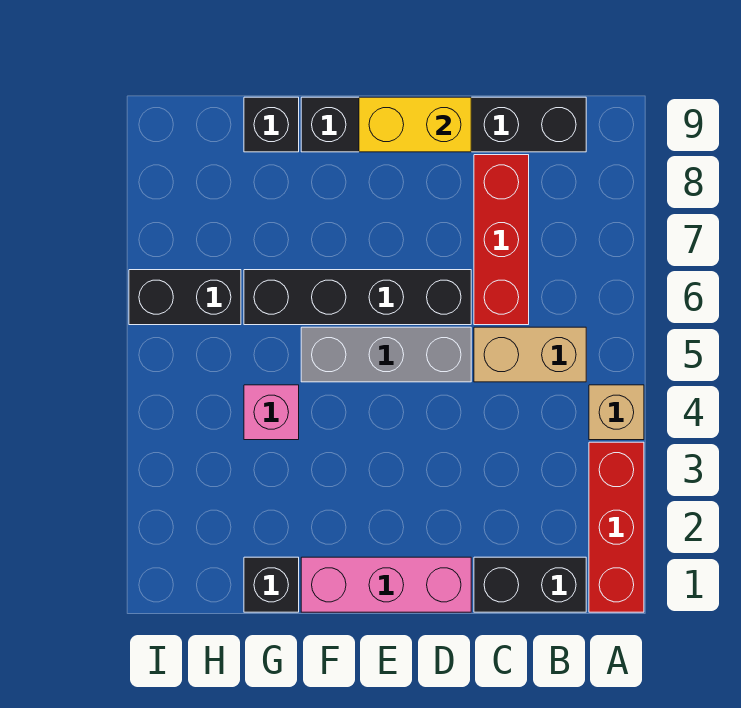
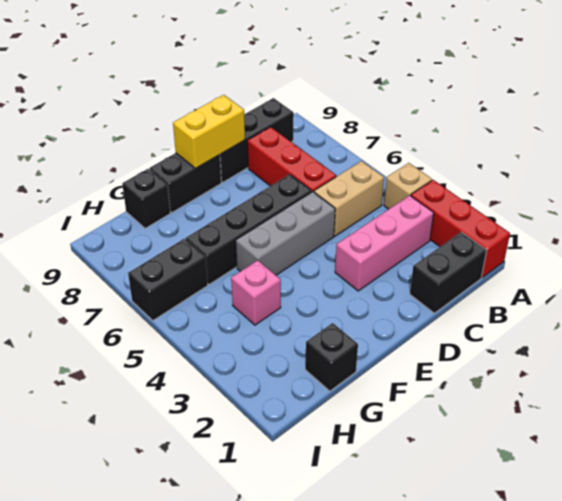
pink brick D1:F1 level 1 -> pink brick B3:D3 level 1

